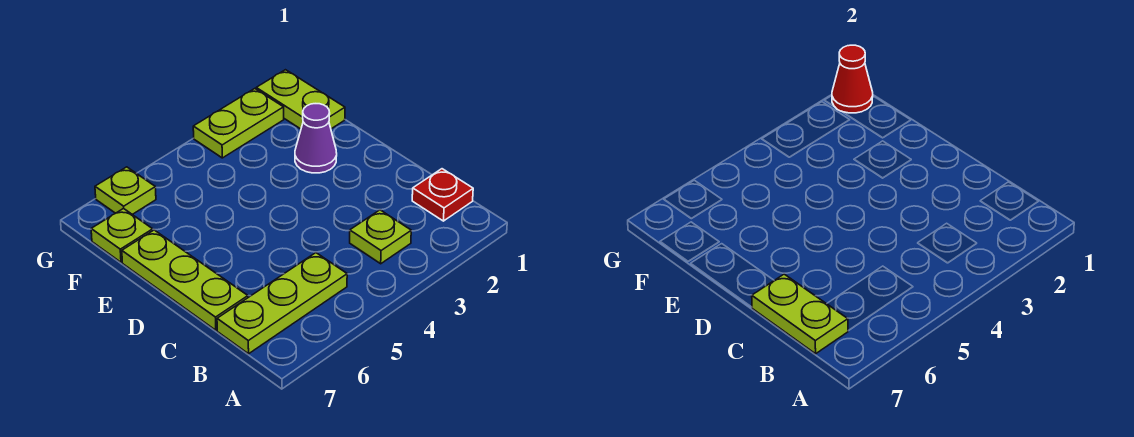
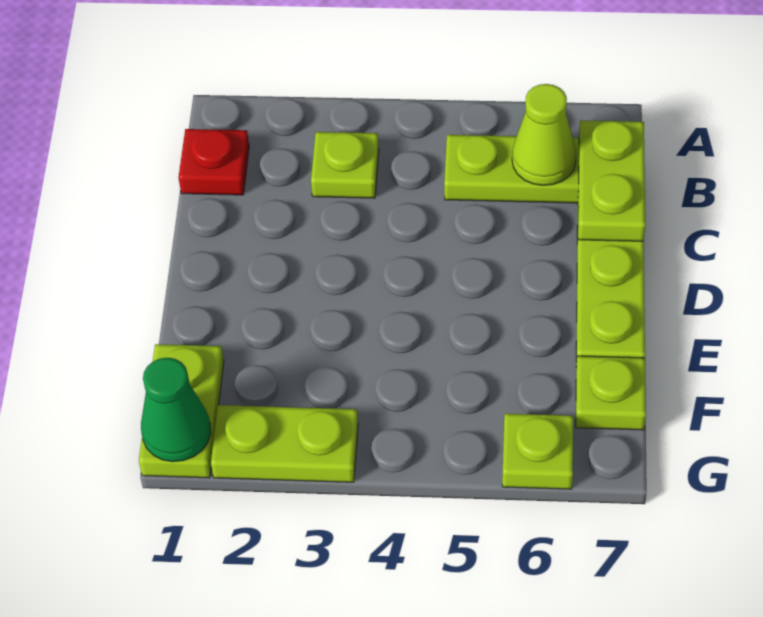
none -> lime cone B6 level 2
purple cone E2 level 1 -> none
red cone G1 level 2 -> green cone G1 level 2

